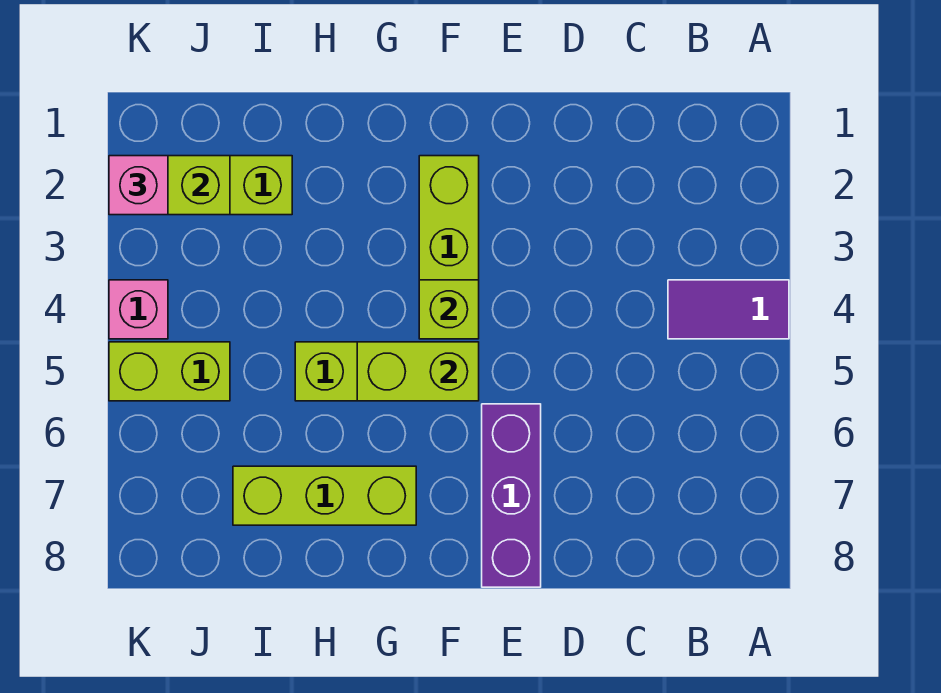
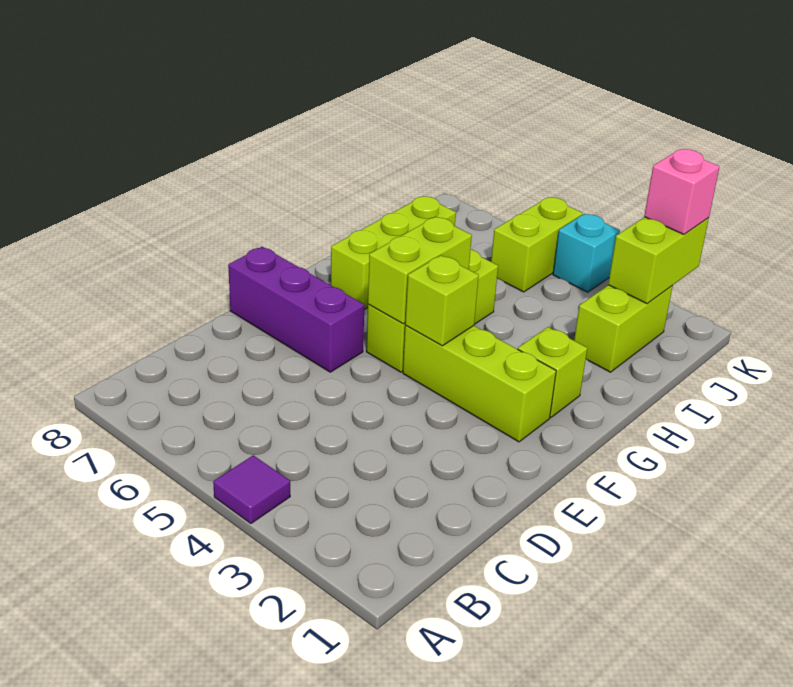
purple tile A4:B4 level 1 -> purple tile A4 level 1
none -> lime brick G2 level 1
pink brick K4 level 1 -> cyan brick K4 level 1

